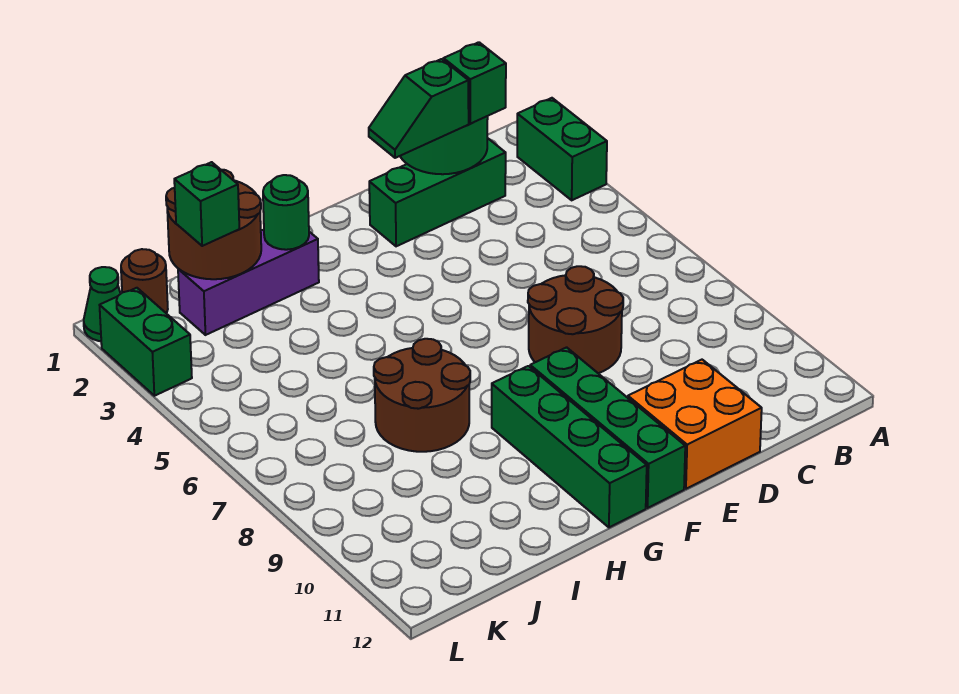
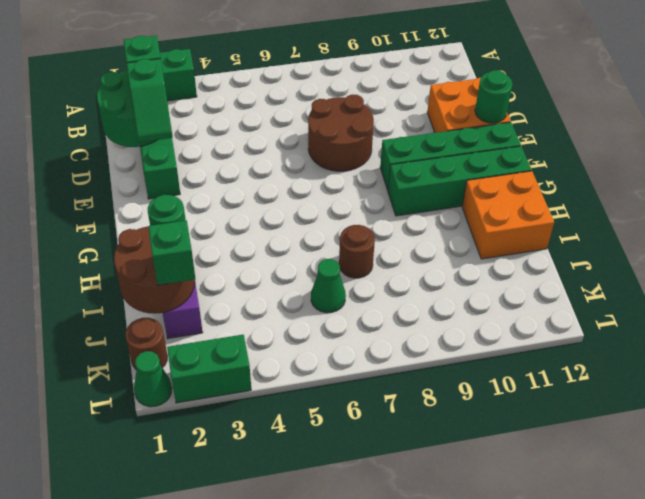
none -> green round brick E12 level 2
brown round brick H7:I8 level 1 -> brown round brick I7 level 1
none -> orange brick H11:I12 level 1
none -> green cone J6 level 1

